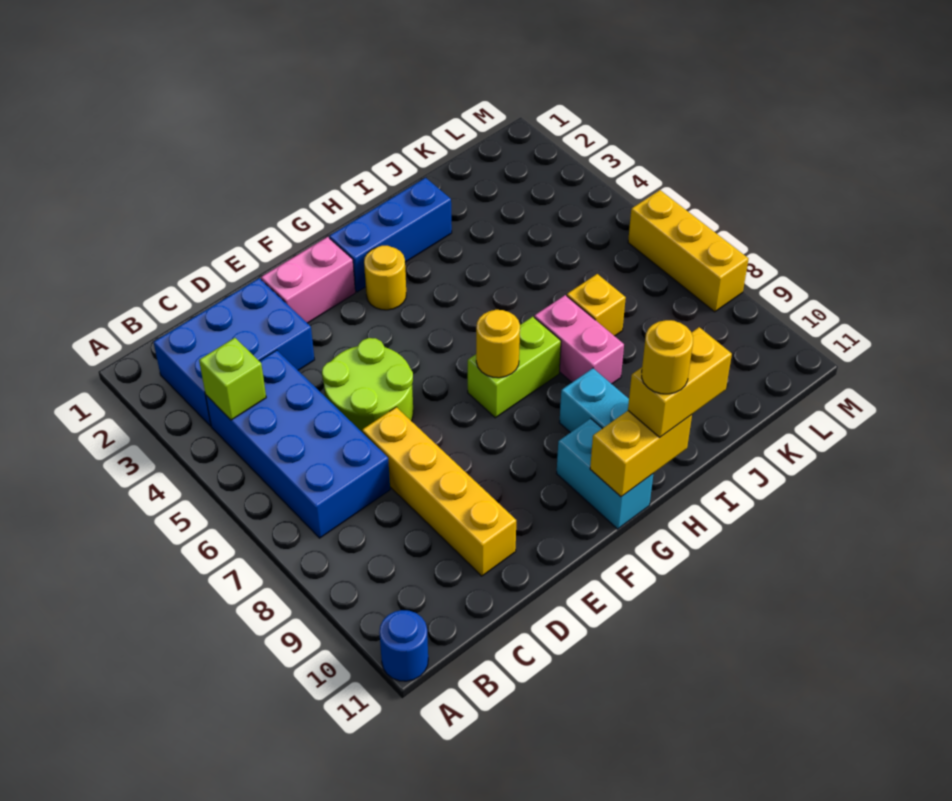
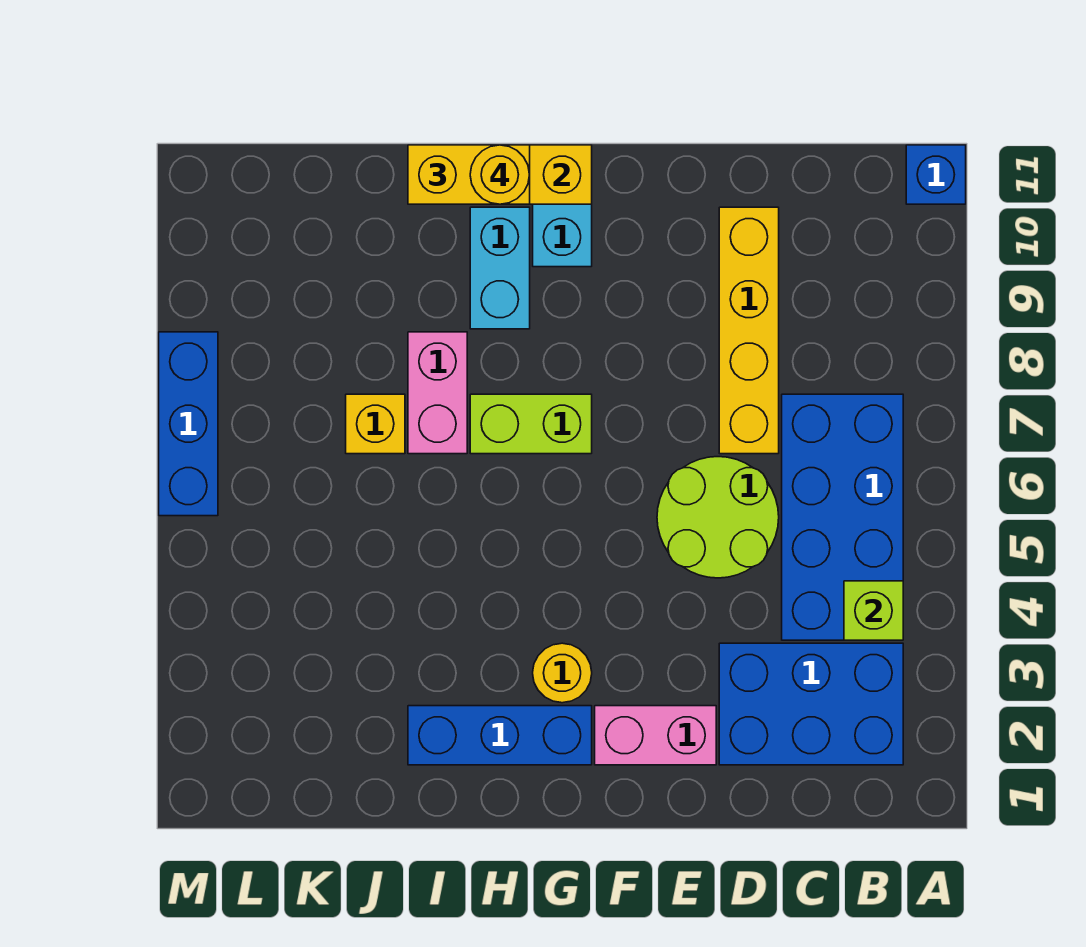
blue round brick A11 level 1 -> blue brick A11 level 1
yellow round brick G7 level 2 -> none
yellow brick M6:M8 level 1 -> blue brick M6:M8 level 1

